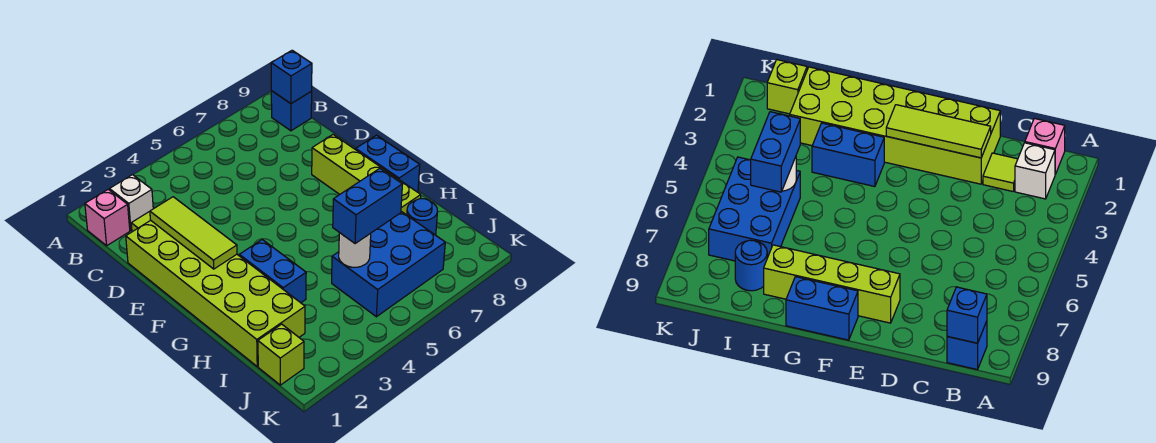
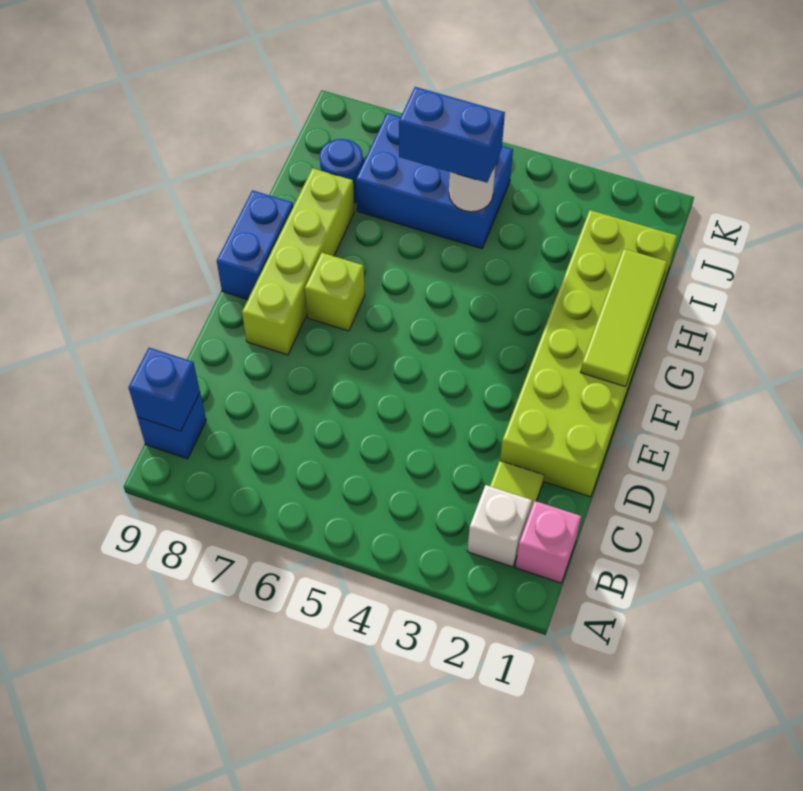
lime tile D2:F2 level 2 -> lime tile F1:H1 level 2
blue brick G3:H3 level 1 -> none
lime brick J1 level 1 -> lime brick F7 level 1

